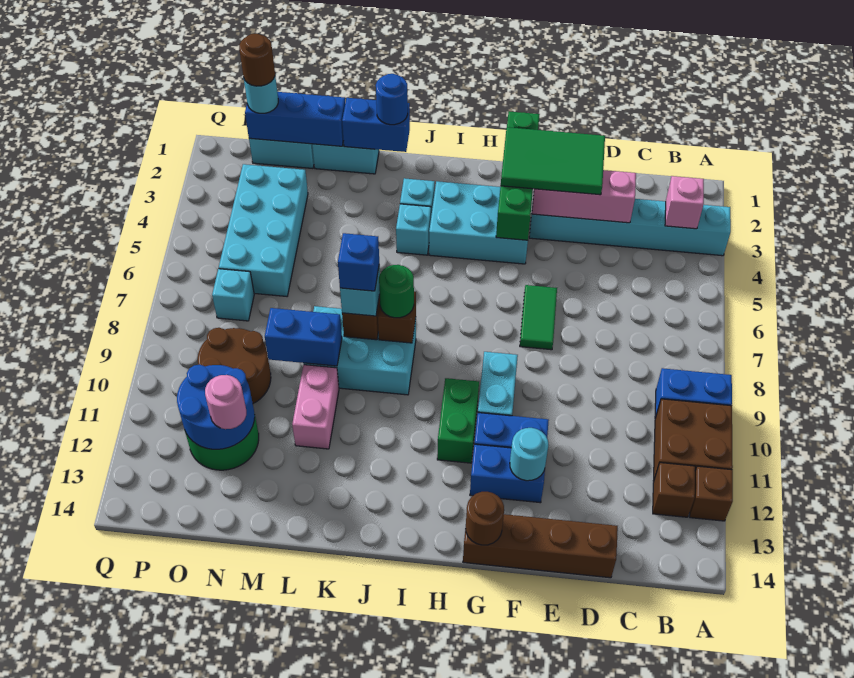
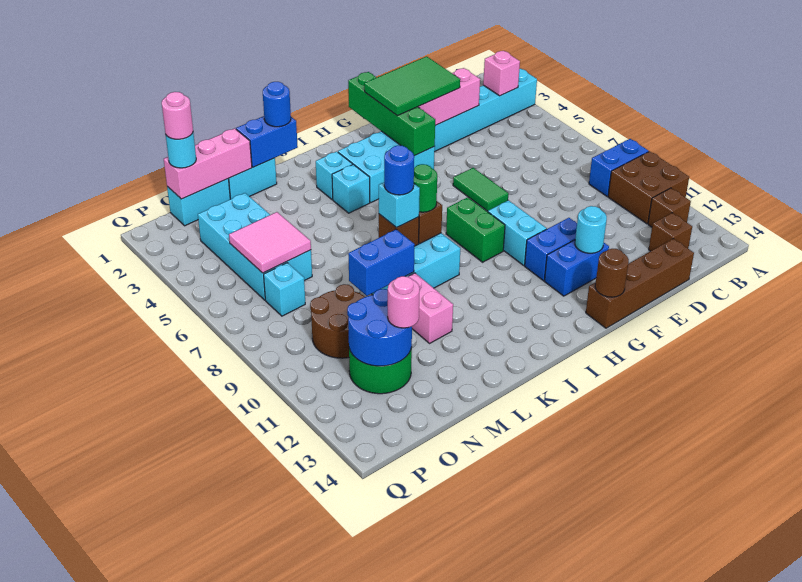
brown brick A12 level 1 -> brown brick C13 level 1
green brick H10:H11 level 1 -> green brick H8:H9 level 1
blue brick K8 level 4 -> blue round brick K8 level 4
blue brick M1:O1 level 2 -> pink brick M1:O1 level 2
none -> pink tile N5:O6 level 2
brown round brick O1 level 4 -> pink round brick O1 level 4

